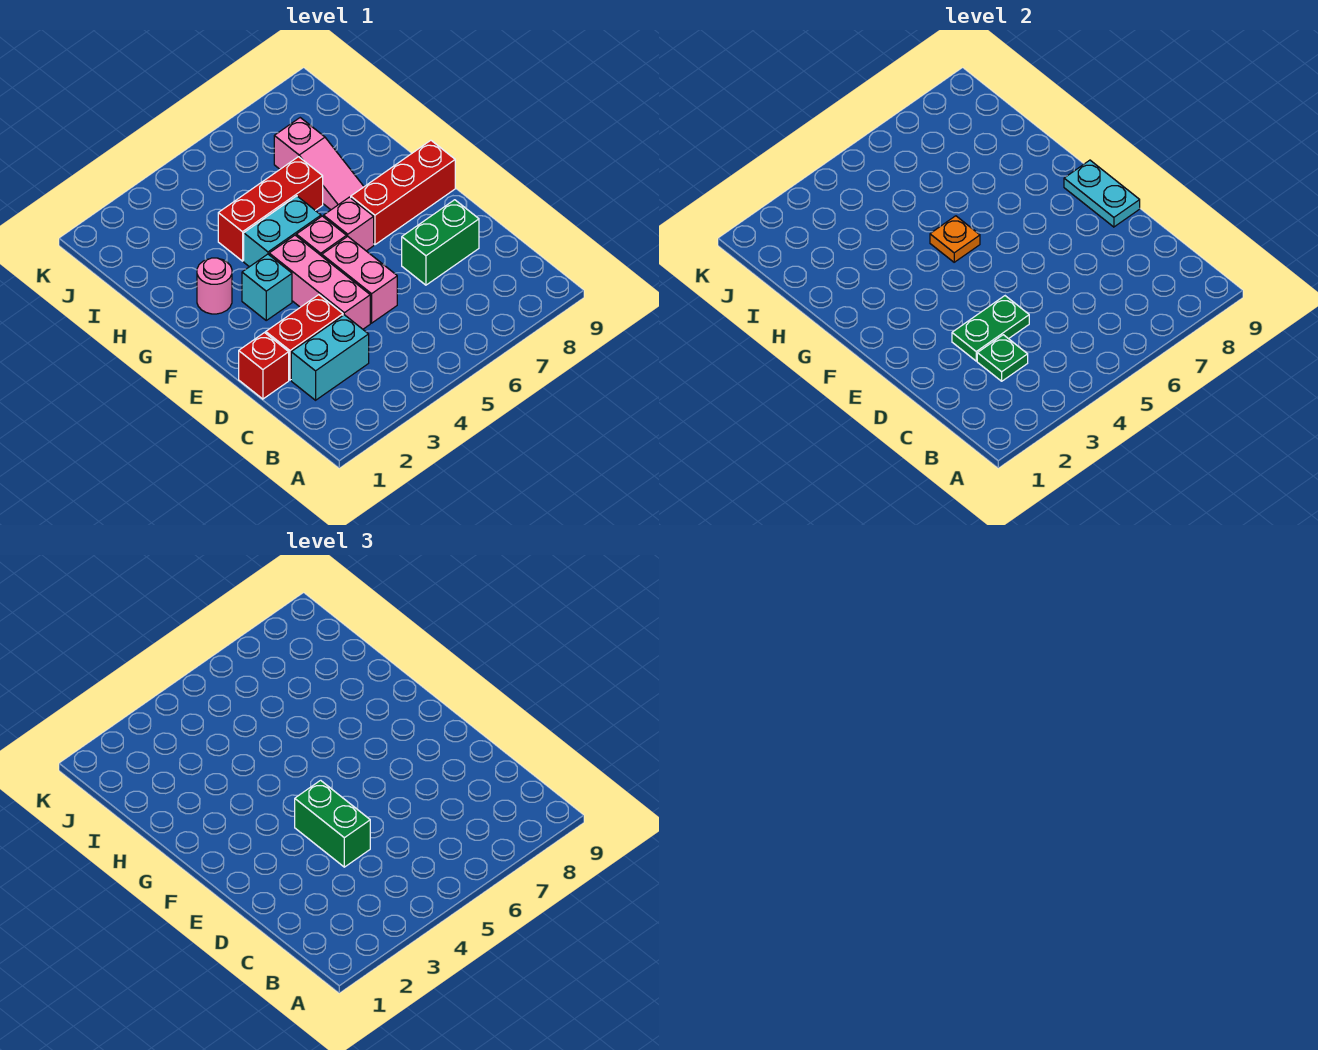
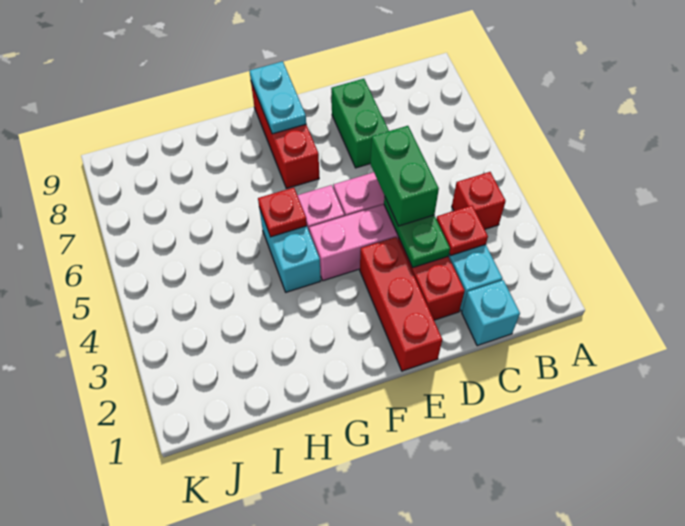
green plate C3 level 2 -> red plate C3 level 2
red brick D1 level 1 -> red brick B4 level 1
green brick D4:E4 level 3 -> green brick D4:D5 level 3
cyan plate E9:F9 level 2 -> cyan plate F8:F9 level 2
cyan brick F3 level 1 -> cyan brick C1 level 1
pink brick F6 level 1 -> none
pink round brick G2 level 1 -> none
orange plate G5 level 2 -> red plate G5 level 2
pink slope G7:I7 level 1 top I -> none
red brick H4:H6 level 1 -> red brick E1:E3 level 1

